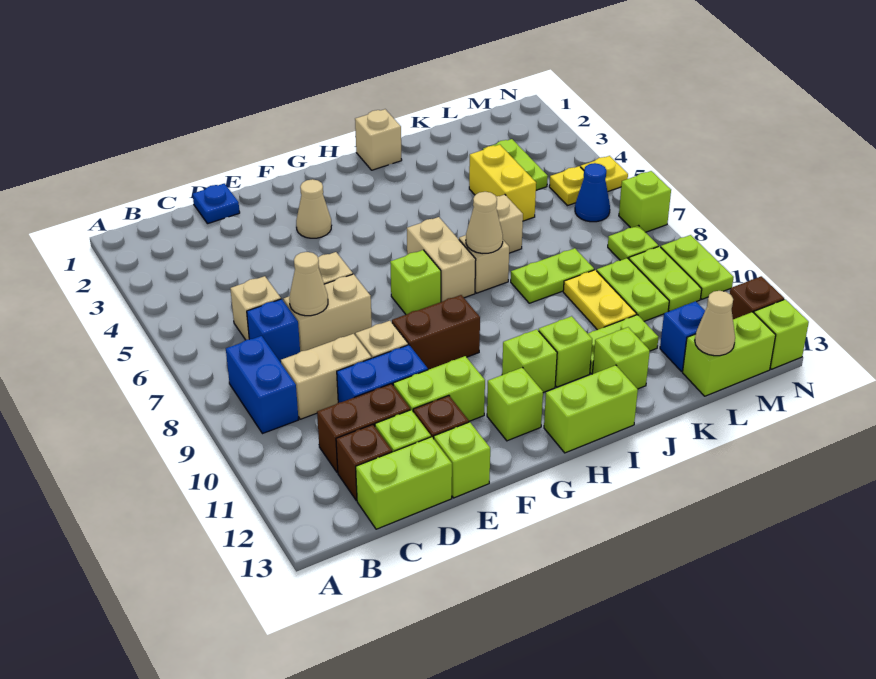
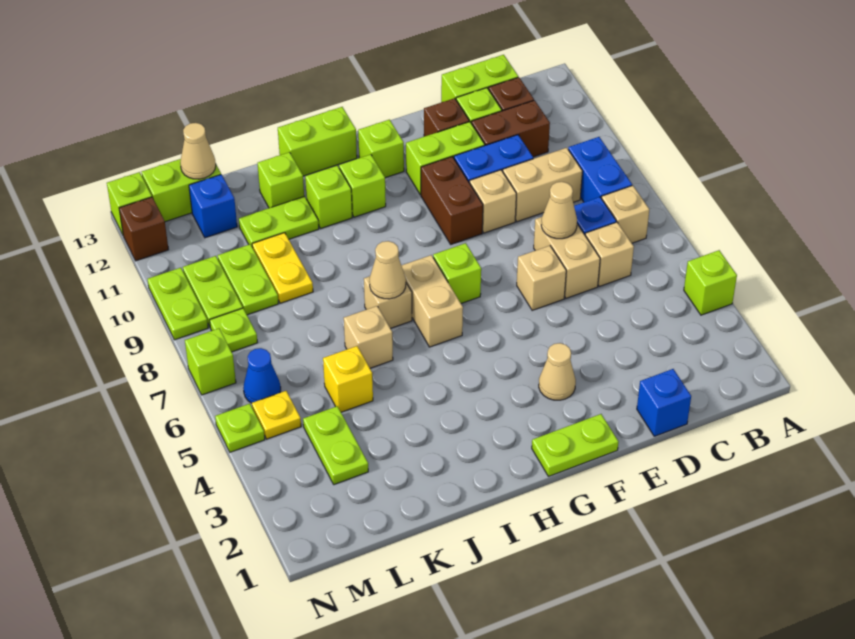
blue plate D1 level 1 -> blue brick D1 level 1
tan brick D7:E7 level 1 -> tan brick D6:D7 level 1
lime brick E13 level 1 -> lime brick A4 level 1
brown brick F9:G9 level 1 -> brown brick F9:F10 level 1
tan brick I1 level 1 -> tan brick B7 level 1
lime plate J8:K8 level 1 -> lime plate F1:G1 level 1
yellow brick K4:K5 level 1 -> yellow brick K5 level 1
yellow plate N5 level 1 -> lime plate N5 level 1

